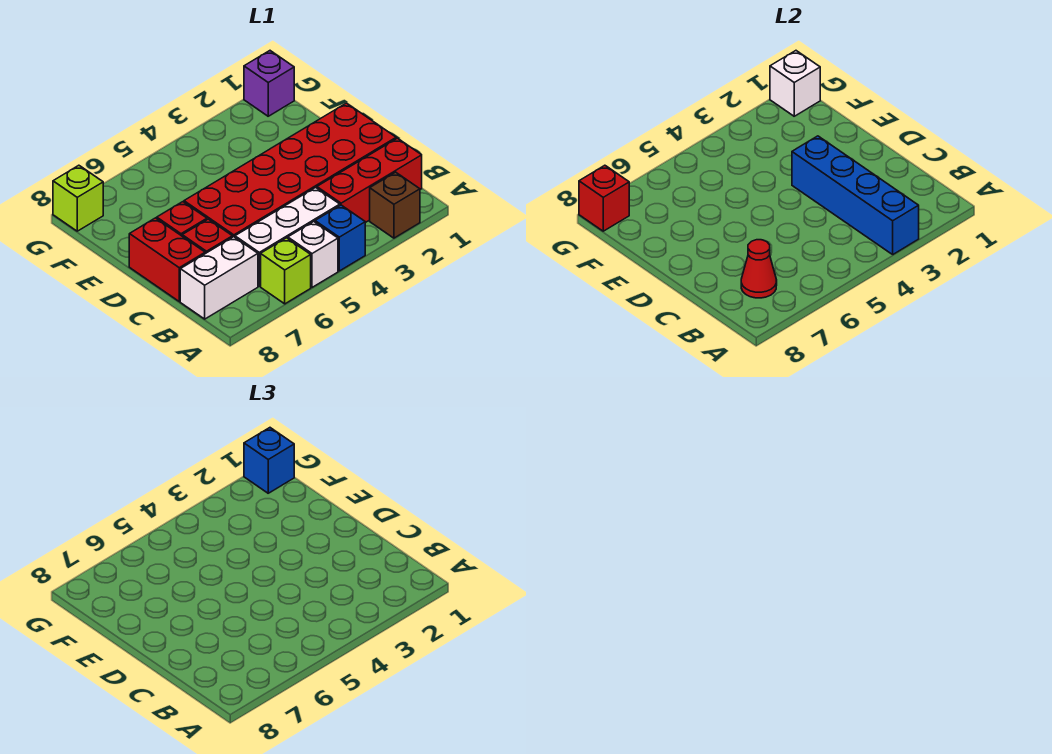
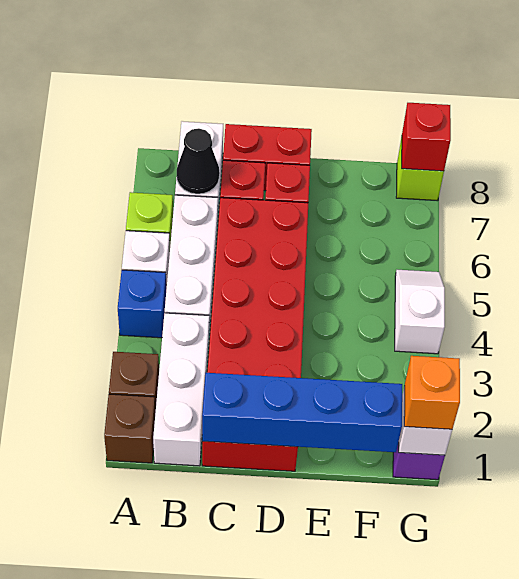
none -> brown brick A1 level 1
blue brick A3:D3 level 2 -> blue brick C1:F1 level 2
red brick B1:B3 level 1 -> white brick B1:B3 level 1
red cone B7 level 2 -> black cone B7 level 2
blue brick G1 level 3 -> orange brick G1 level 3
none -> white slope G4:G5 level 1 top 4

